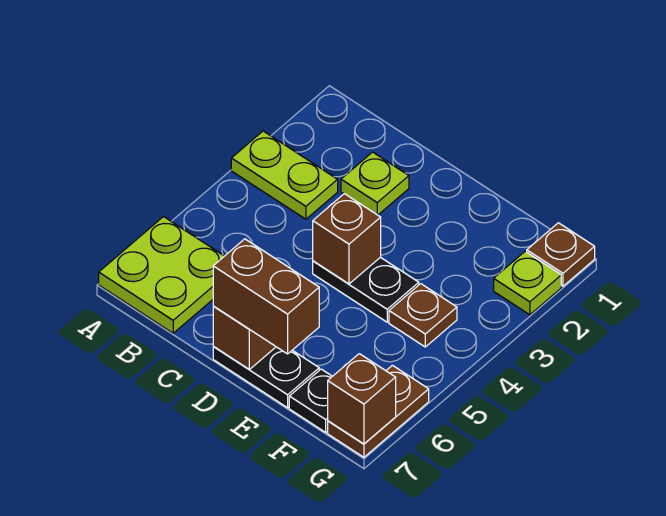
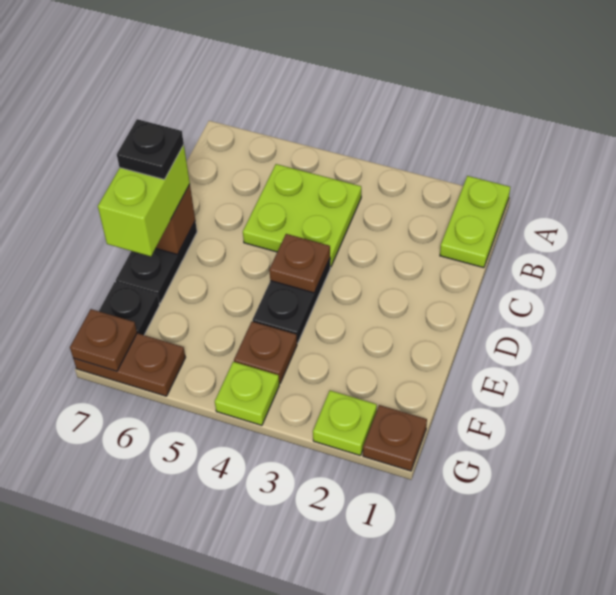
lime plate A3:B3 level 1 -> lime plate A1:B1 level 1
lime plate A6:B7 level 1 -> lime plate B4:C5 level 1
lime plate C2 level 1 -> lime plate G4 level 1
brown brick D4 level 2 -> brown plate D4 level 2
brown brick D7:E7 level 3 -> lime brick D7:E7 level 3
none -> black plate D7 level 4
brown brick G7 level 2 -> brown plate G7 level 2

